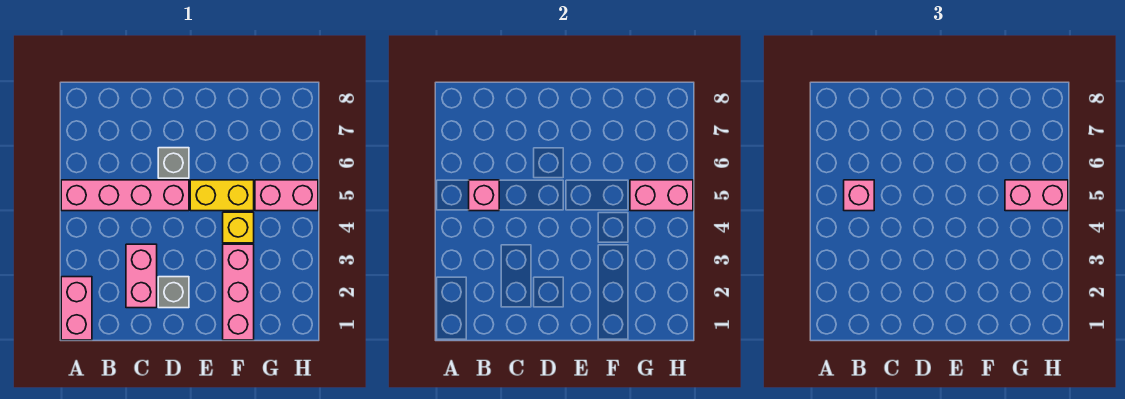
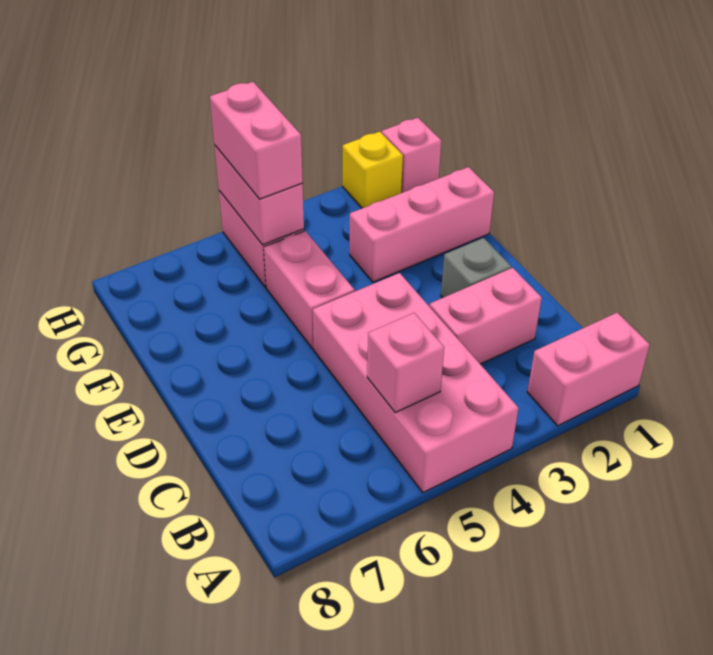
pink brick A5:D5 level 1 -> pink brick A4:D5 level 1
pink brick B5 level 3 -> pink brick H1 level 1
grey brick D6 level 1 -> none
yellow brick E5:F5 level 1 -> pink brick E5:F5 level 1
yellow brick F4 level 1 -> yellow brick H2 level 1

